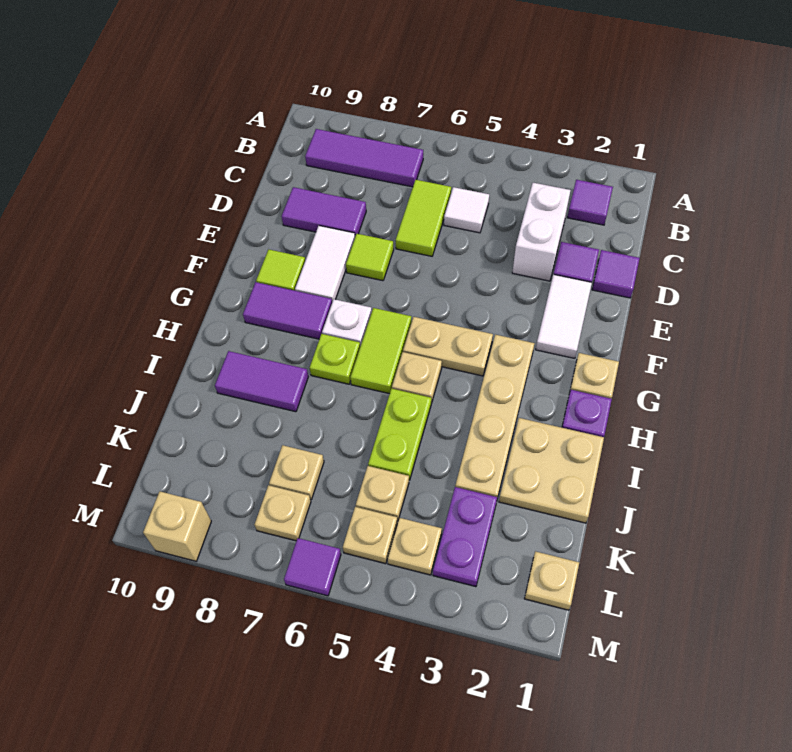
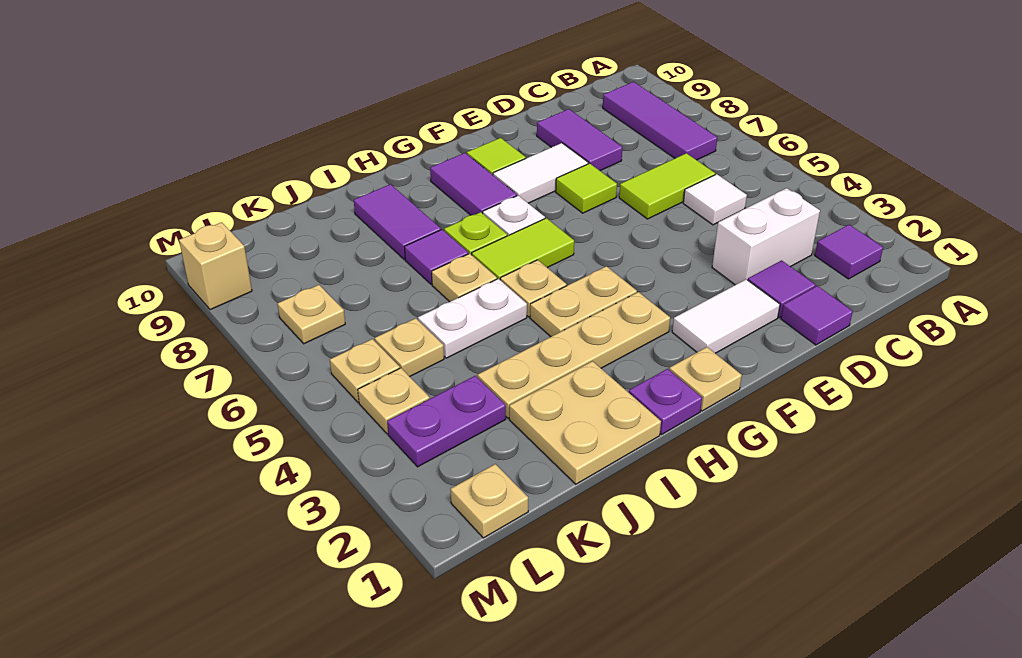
tan plate G4:G5 level 1 -> tan plate G4:H4 level 1
lime plate I5:J5 level 1 -> white plate I5:J5 level 1
tan plate K7 level 1 -> tan plate I6 level 1
purple tile M6 level 1 -> purple tile I7 level 1

